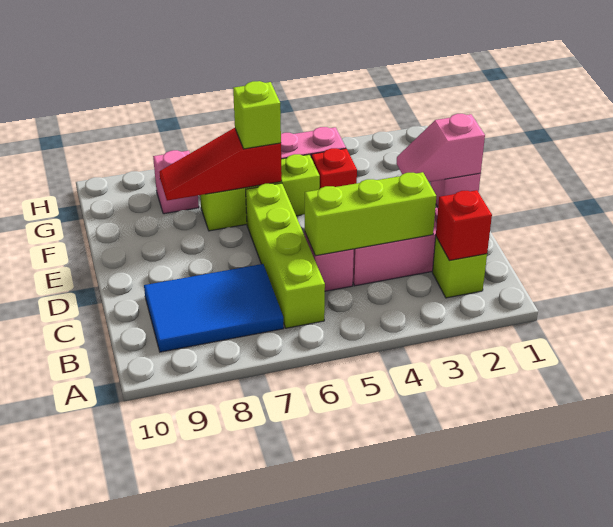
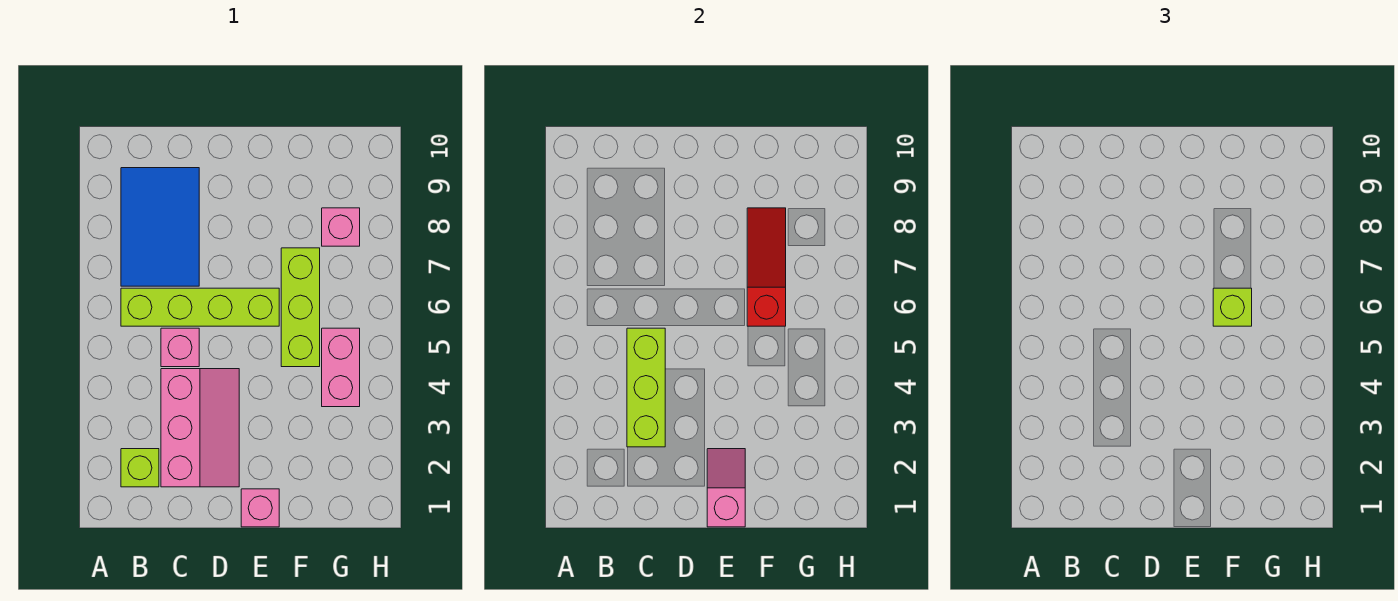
red brick B2 level 2 -> none
red brick F4 level 1 -> none

